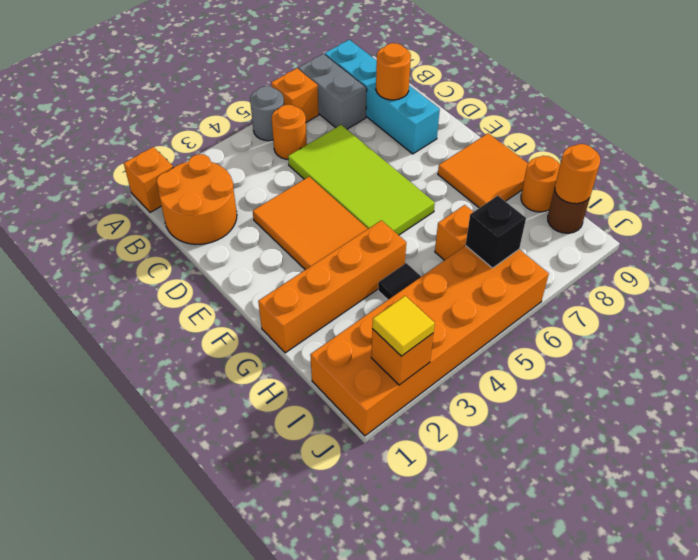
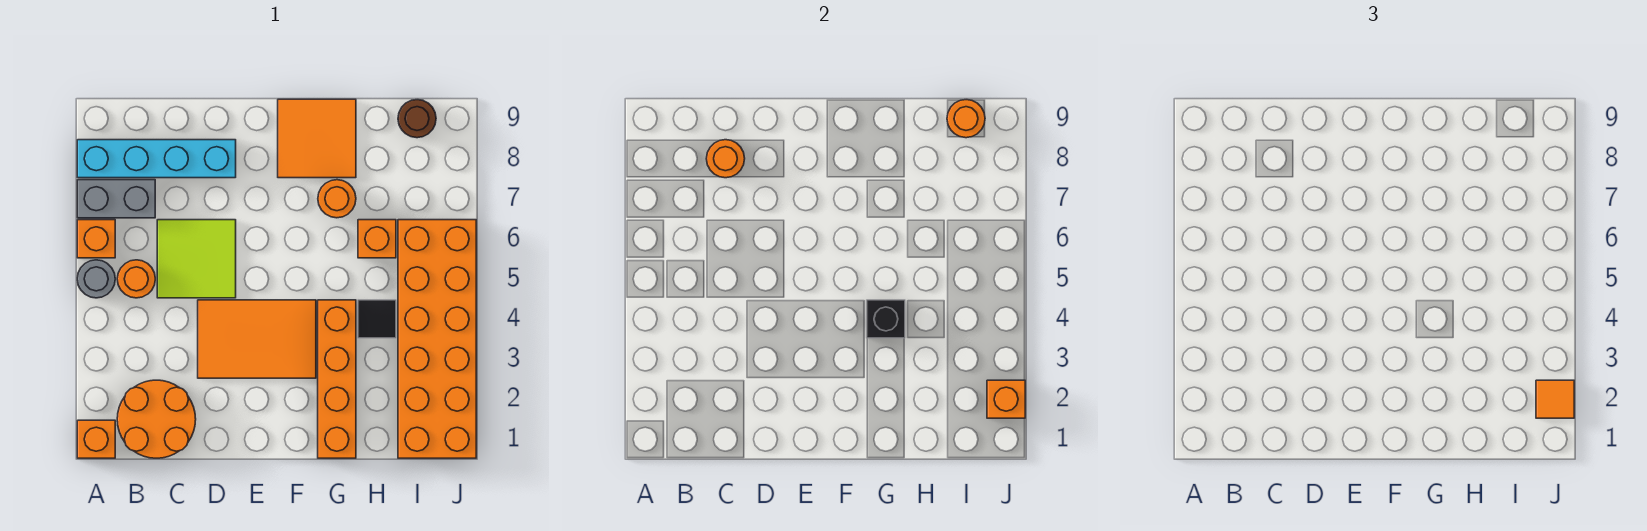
lime tile C5:F6 level 1 -> lime tile C5:D6 level 1
orange round brick H9 level 1 -> orange round brick G7 level 1
black brick I6 level 2 -> black brick G4 level 2
yellow tile J2 level 3 -> orange tile J2 level 3

